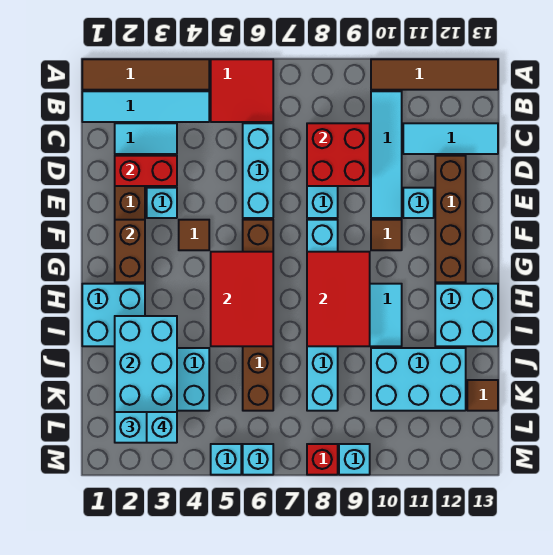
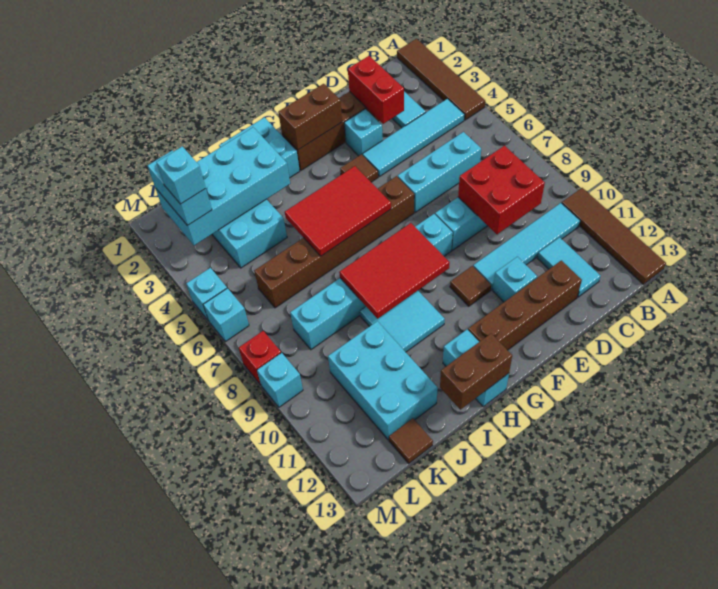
red tile A5:B6 level 1 -> none
cyan tile B1:B4 level 1 -> cyan tile B4:E4 level 1
cyan tile C11:C13 level 1 -> cyan tile C11:C12 level 1
cyan brick H12:I13 level 1 -> cyan brick H12:H13 level 1
none -> brown brick H13:I13 level 2

